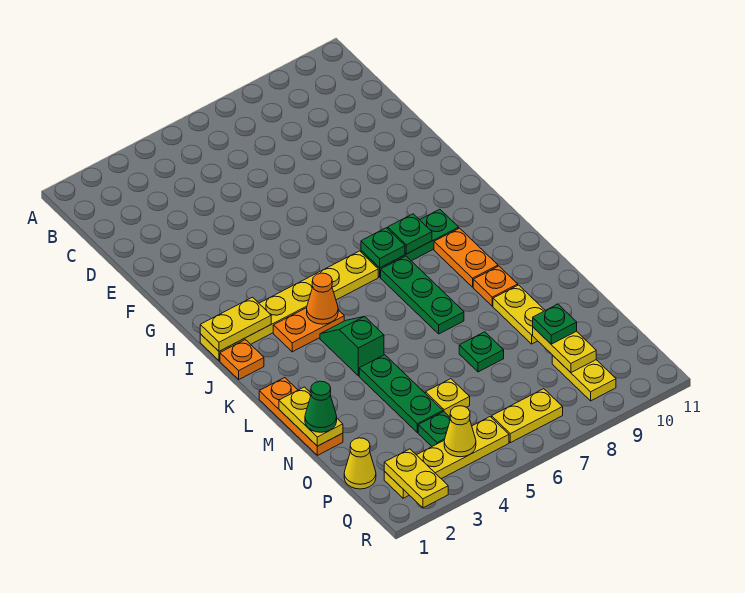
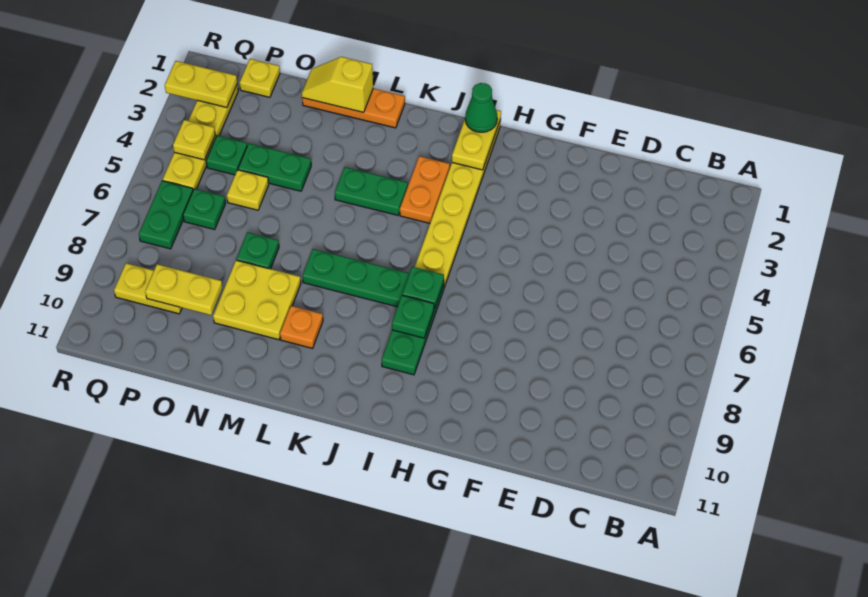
orange plate J1 level 1 -> none
orange cone J4 level 2 -> none
orange plate J9:K9 level 1 -> none
green slope K4:L4 level 1 top L -> green plate K4:L4 level 1
yellow plate M1:N1 level 2 -> yellow slope M1:N1 level 2 top M
green plate M4:O4 level 1 -> green plate N4:O4 level 1
yellow plate M9:N9 level 1 -> yellow plate M8:N9 level 1
green cone N1 level 3 -> green cone I1 level 3
green plate O9 level 3 -> green plate P6 level 1
yellow cone P1 level 1 -> yellow plate P1 level 1
yellow cone Q4 level 2 -> yellow plate Q4 level 2
yellow plate Q6:Q7 level 1 -> green plate Q6:Q7 level 1

